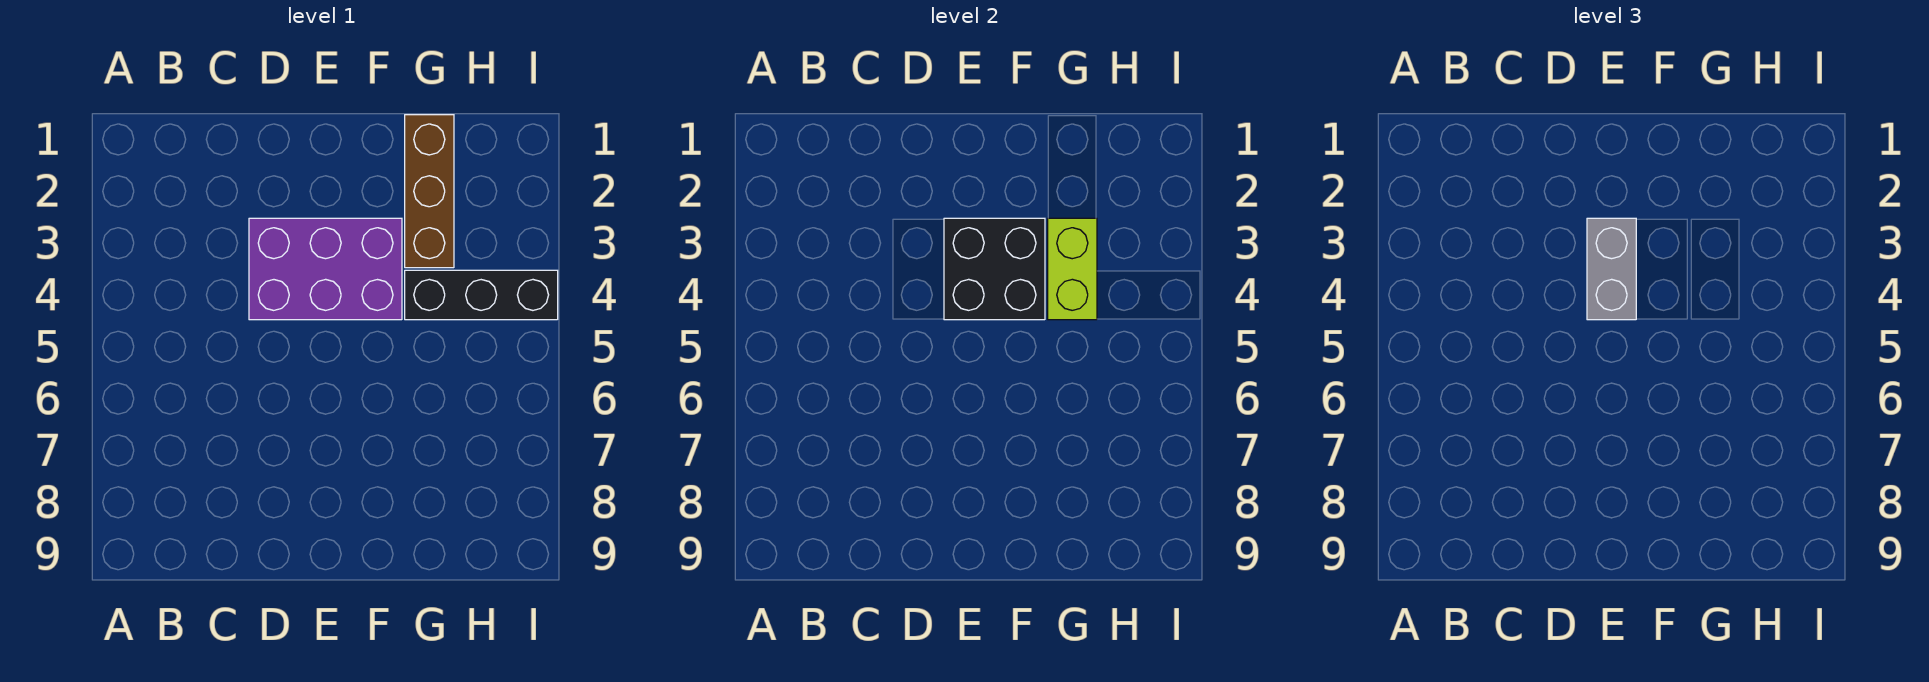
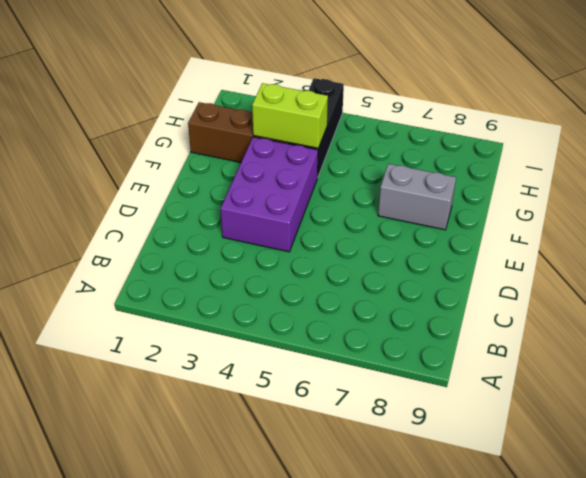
black brick E3:F4 level 2 -> none
grey brick E3:E4 level 3 -> grey brick F7:F8 level 1

